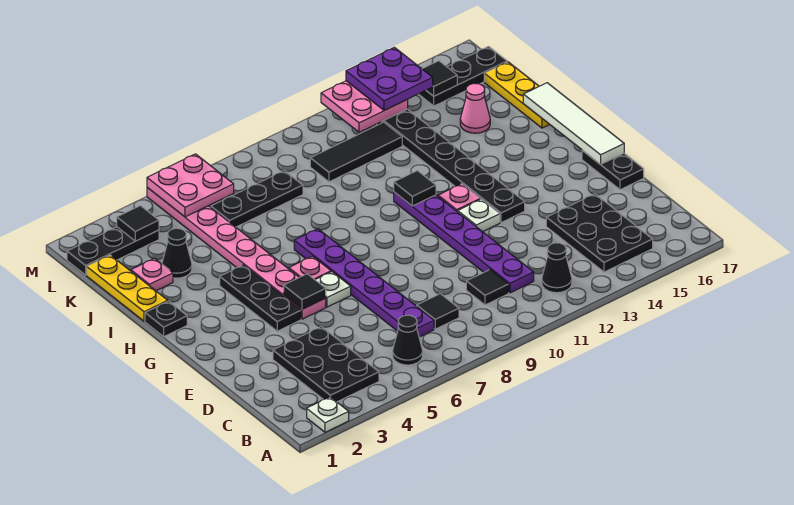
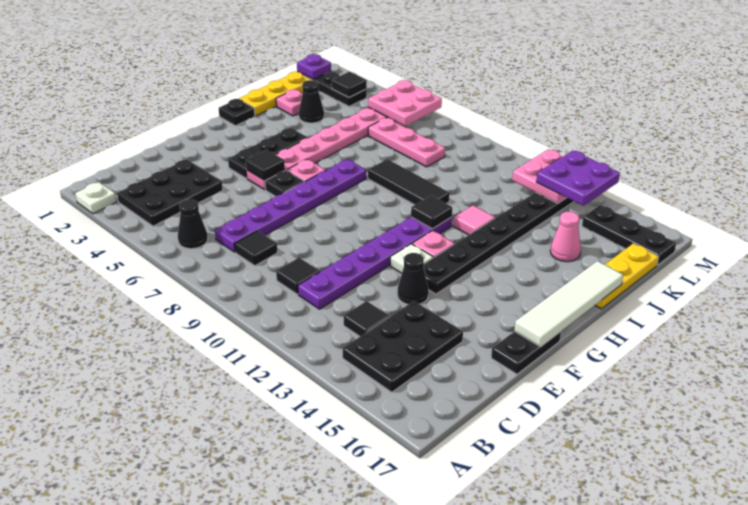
black cone B12 level 1 -> black cone E13 level 1
white plate F6 level 1 -> black plate F6 level 1
none -> pink tile I12 level 1
black plate K6:K8 level 1 -> pink plate K6:K8 level 1
black tile K10:K12 level 1 -> black tile I8:I10 level 1
none -> purple plate L1 level 2
black tile L15 level 2 -> black tile C13 level 1

